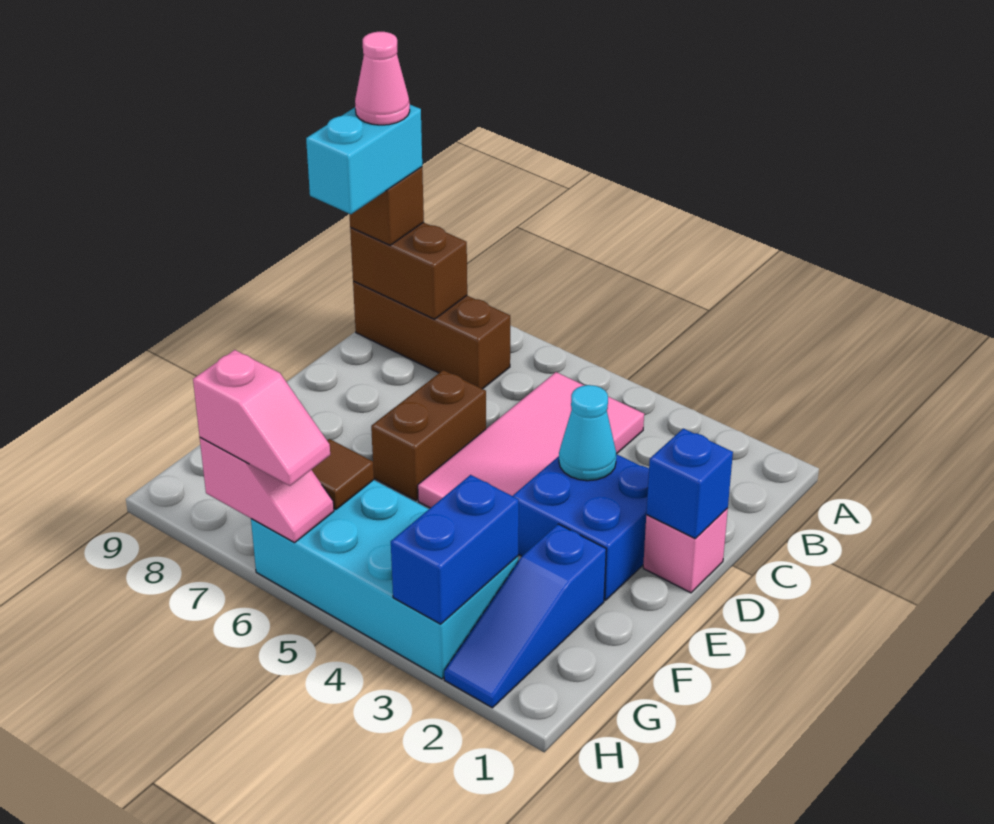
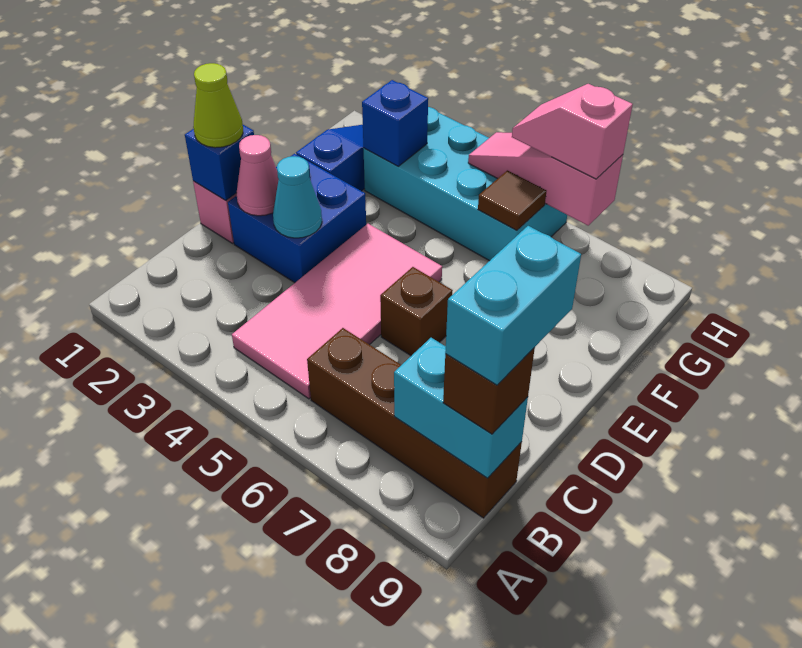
brown brick B7:B9 level 1 -> brown brick B6:B9 level 1
brown brick B8:B9 level 2 -> cyan brick B8:B9 level 2
pink cone B9 level 5 -> pink cone D2 level 2
none -> lime cone D1 level 3
brown brick D6:E6 level 1 -> brown brick D6 level 1
blue brick G3:H3 level 2 -> blue brick G3 level 2
pink slope H6:H7 level 2 top 7 -> pink slope H5:H7 level 2 top 7

